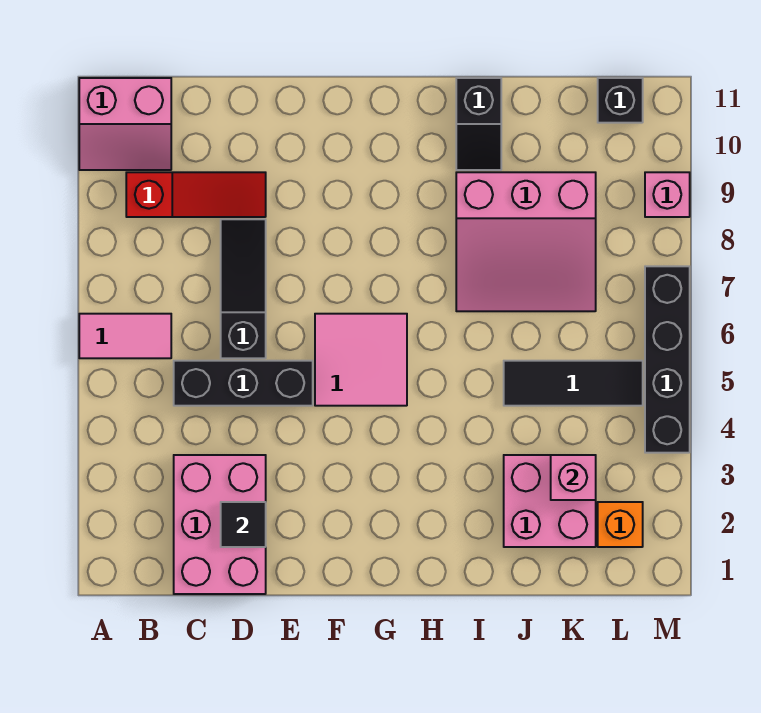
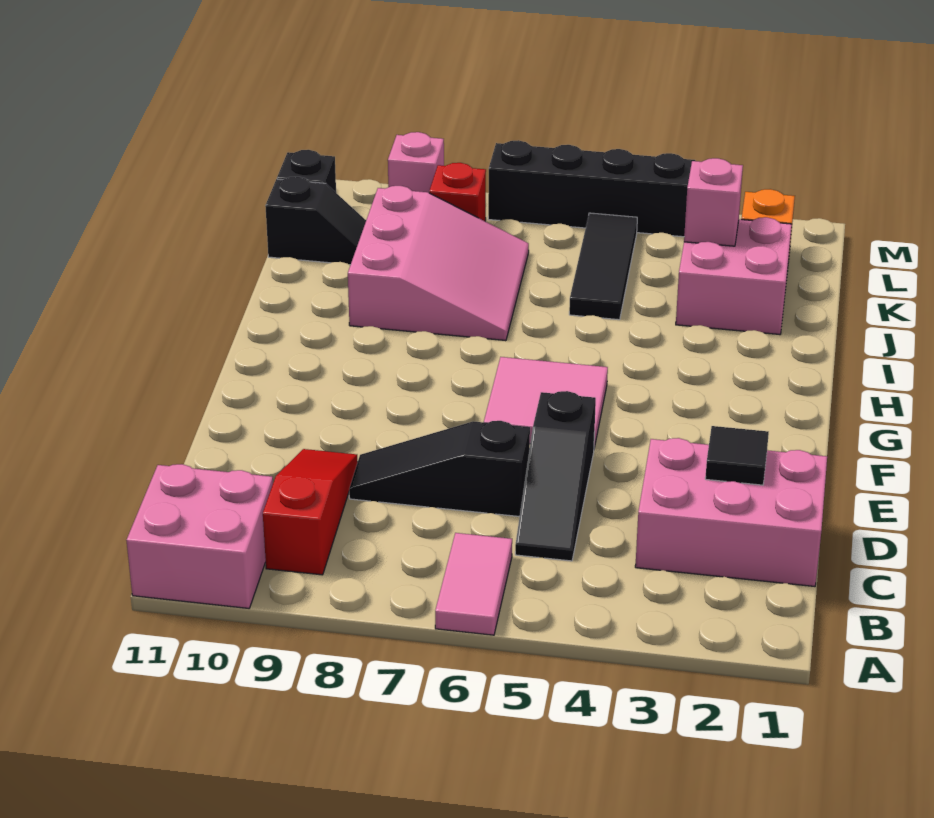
pink slope A10:B11 level 1 top 11 -> pink brick A10:B11 level 1
black brick C5:E5 level 1 -> black slope C5:E5 level 1 top E
black slope I10:I11 level 1 top 11 -> black slope K10:K11 level 1 top 11
none -> red brick L8 level 1

